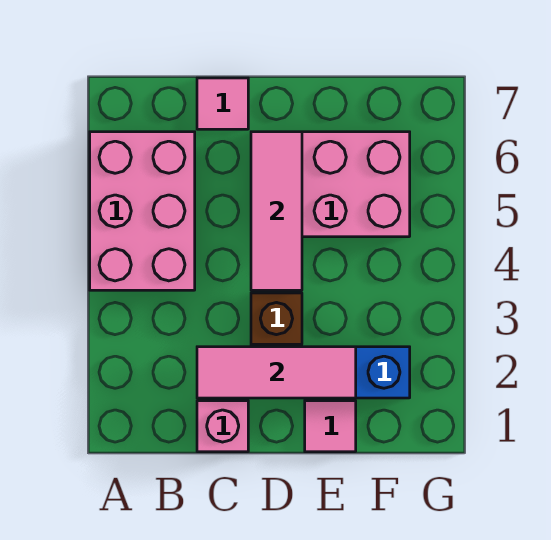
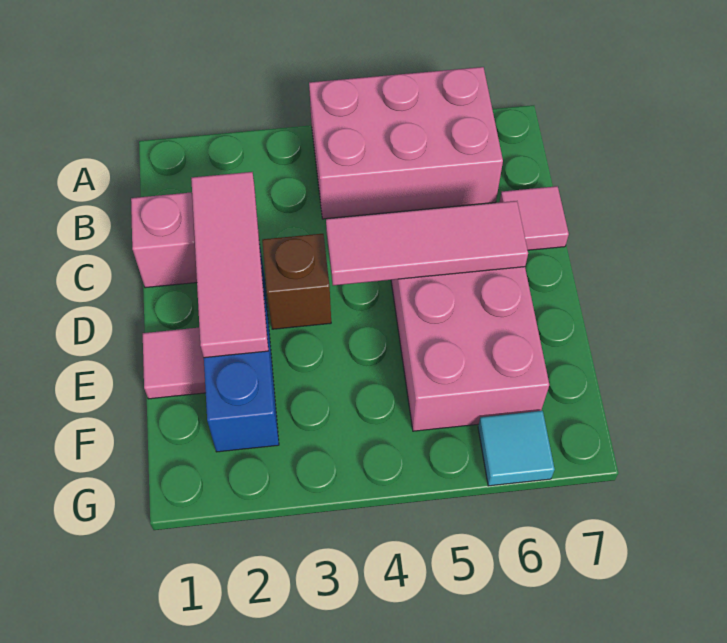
none -> cyan tile G6 level 1

